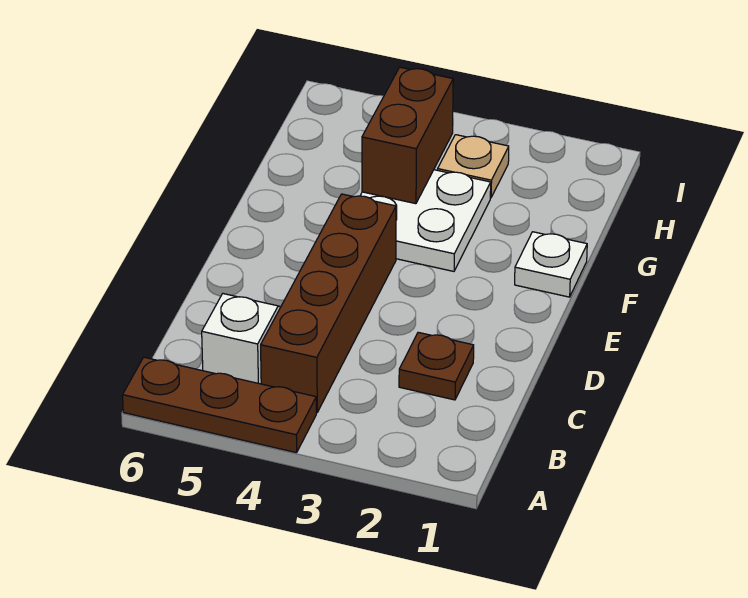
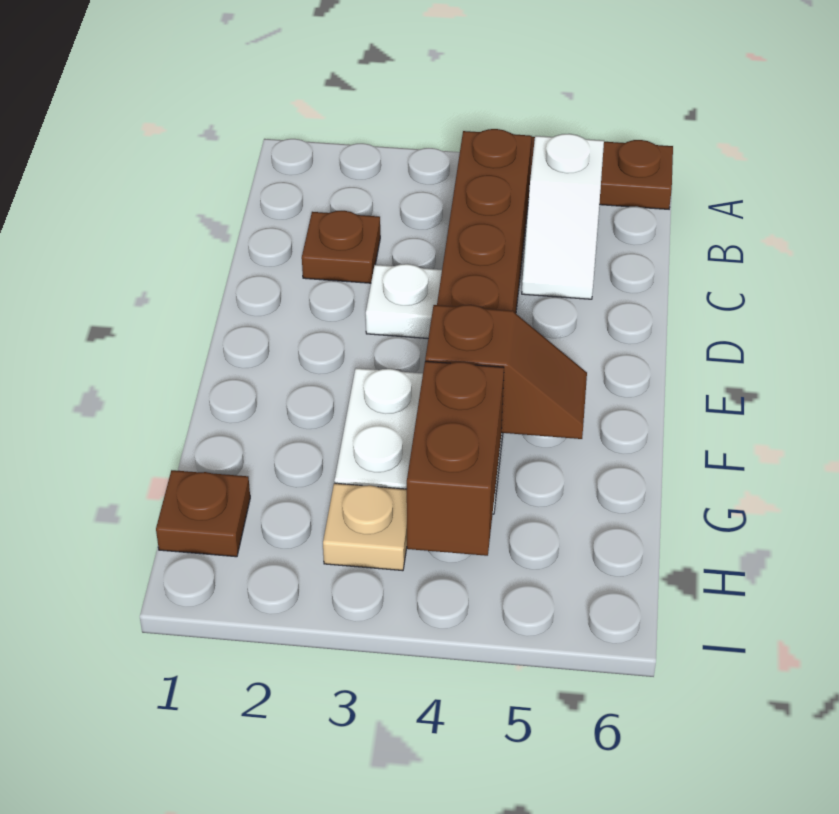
white plate F1 level 1 -> white plate D3 level 1
none -> brown slope F4:F5 level 2 top 4
none -> brown plate H1 level 1

